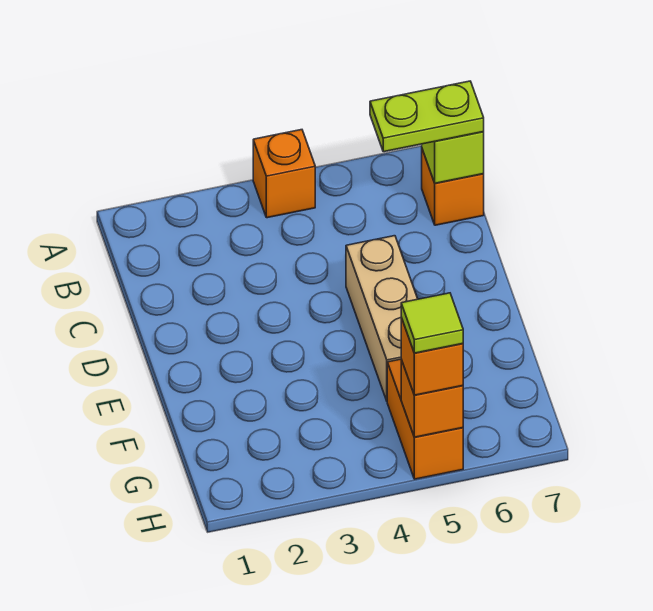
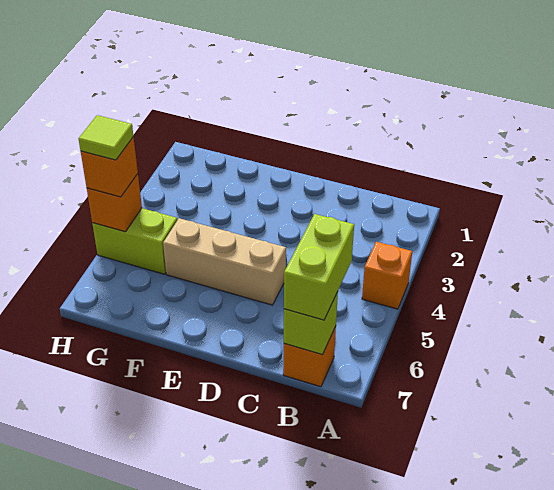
lime plate B6:B7 level 3 -> lime brick B6:B7 level 3
orange brick G5:H5 level 1 -> lime brick G5:H5 level 1

